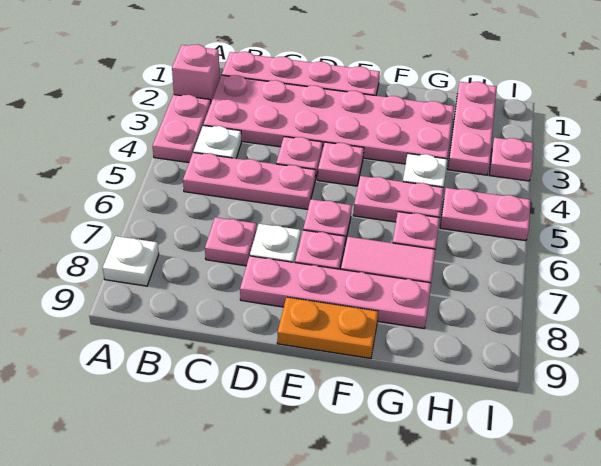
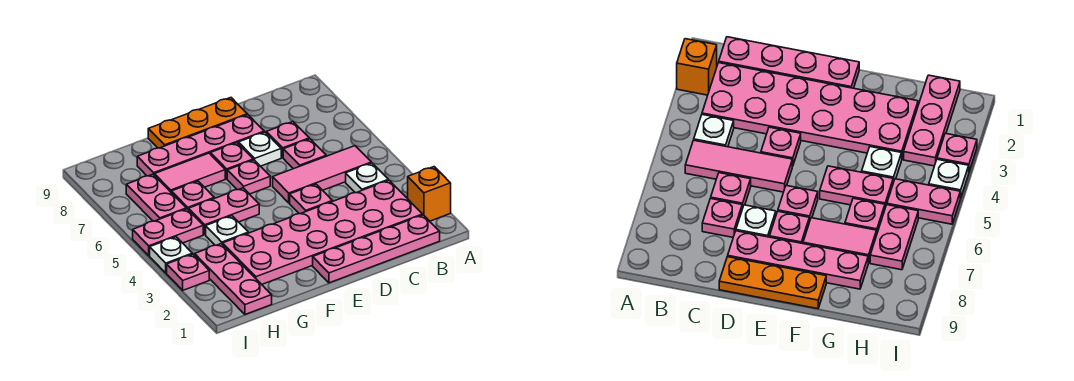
pink brick A2 level 1 -> orange brick A2 level 1
pink plate A3:A4 level 1 -> pink plate H6:H7 level 1
white plate A8 level 1 -> white plate I4 level 1
pink plate B5:D5 level 1 -> pink tile B5:D5 level 1
pink plate E4 level 1 -> pink plate C6 level 1
orange plate E9:F9 level 1 -> orange plate D9:F9 level 1

